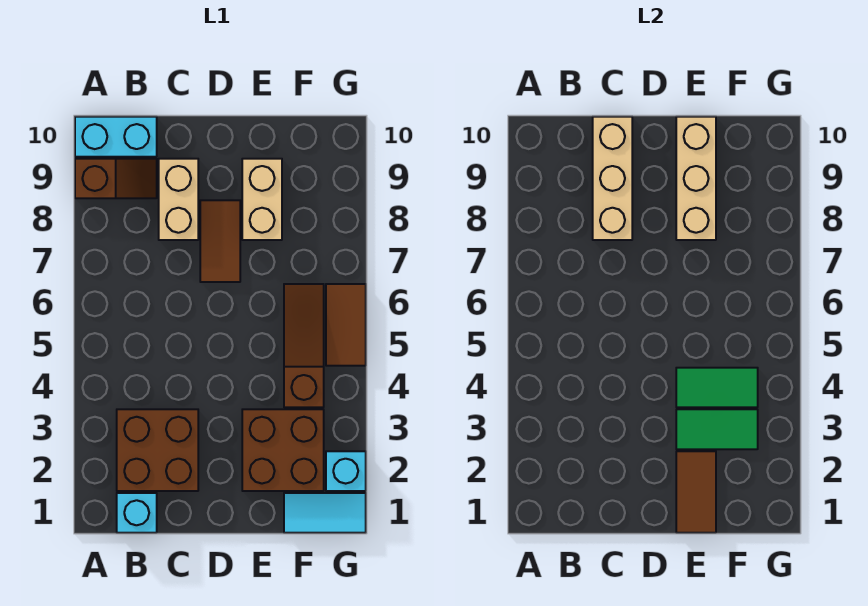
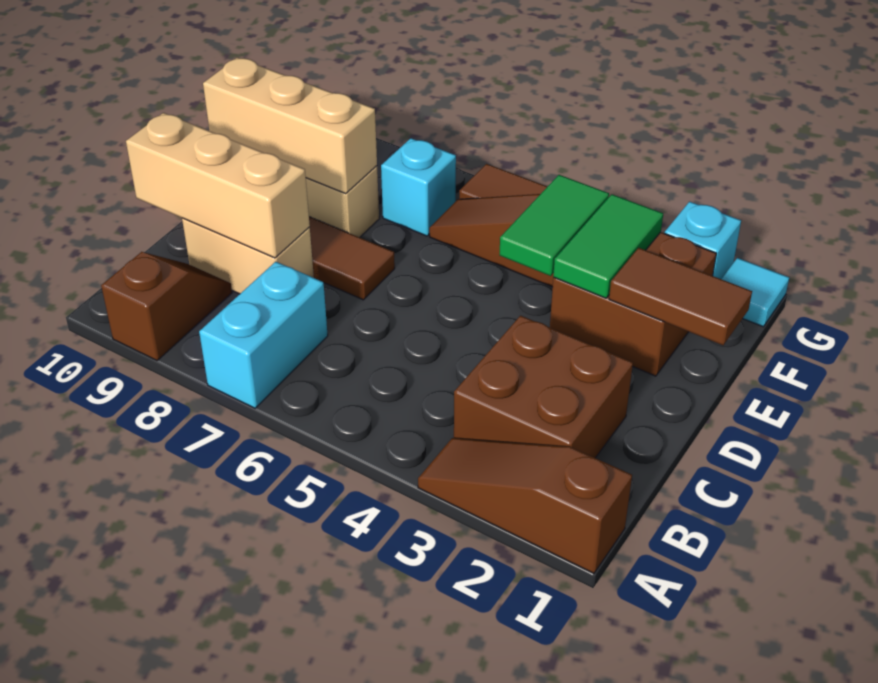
none -> brown slope A1:A3 level 1 top 1
cyan brick A10:B10 level 1 -> cyan brick A7:B7 level 1
cyan brick B1 level 1 -> cyan brick F7 level 1
cyan tile F1:G1 level 1 -> cyan tile G1 level 1

